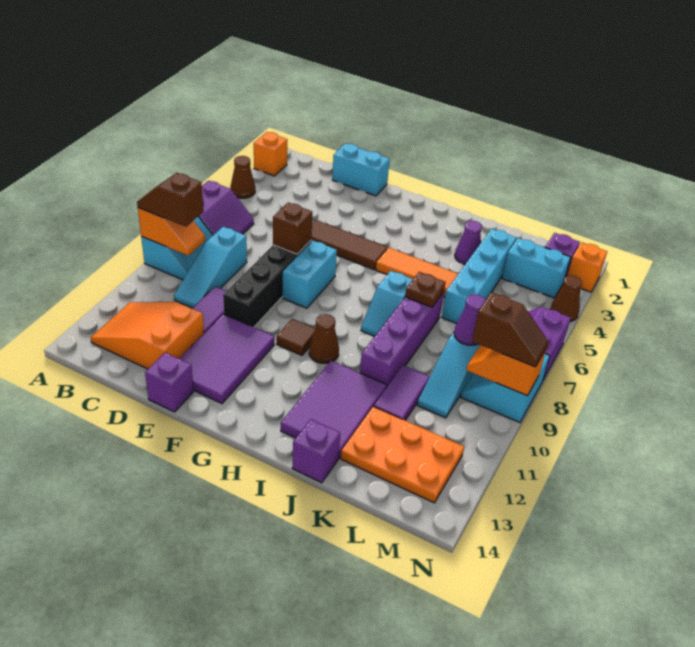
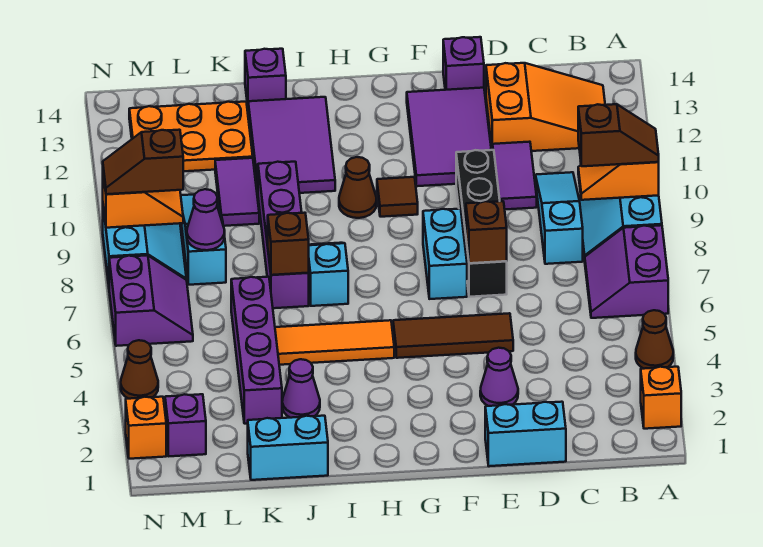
none -> purple cone E3 level 1
brown plate J7 level 2 -> brown brick J7 level 2
cyan brick K3:K6 level 1 -> purple brick K3:K6 level 1
cyan brick L3:M3 level 1 -> cyan brick J1:K1 level 1

